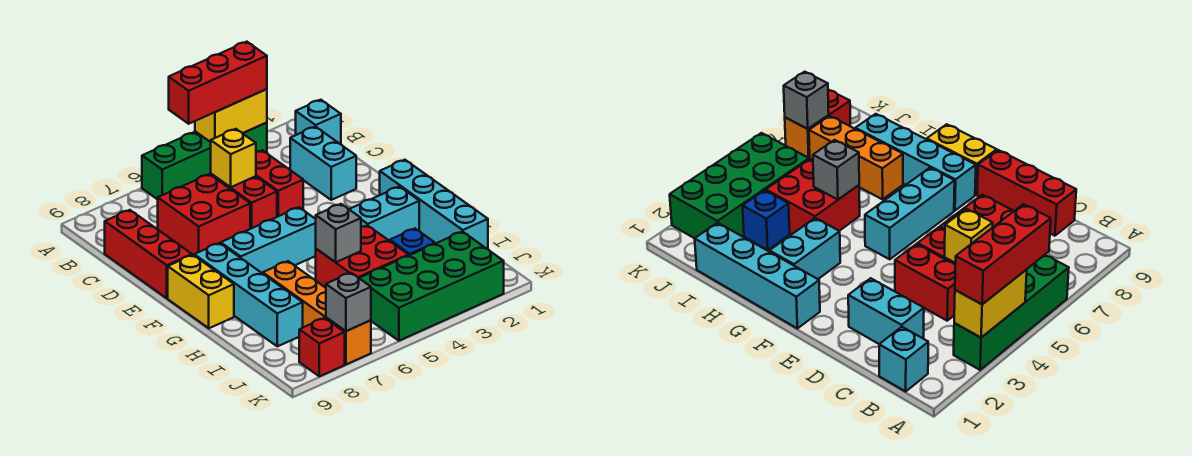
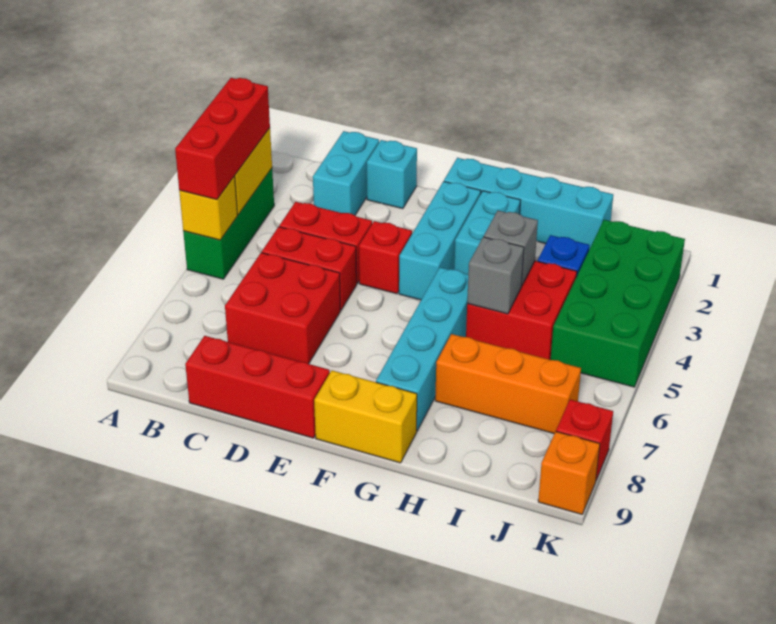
green brick A3:A6 level 1 -> green brick A3:A5 level 1
cyan brick B1 level 1 -> cyan brick D1 level 1
cyan brick C2:D2 level 1 -> cyan brick C1:C2 level 1
yellow brick C5 level 2 -> yellow brick A5 level 2
none -> red brick E4 level 1
cyan brick F5:F7 level 1 -> cyan brick F2:F4 level 1
cyan brick F8:I8 level 1 -> cyan brick G5:G8 level 1
orange brick K7 level 1 -> orange brick K9 level 1
grey brick K7 level 2 -> grey brick H4 level 2

